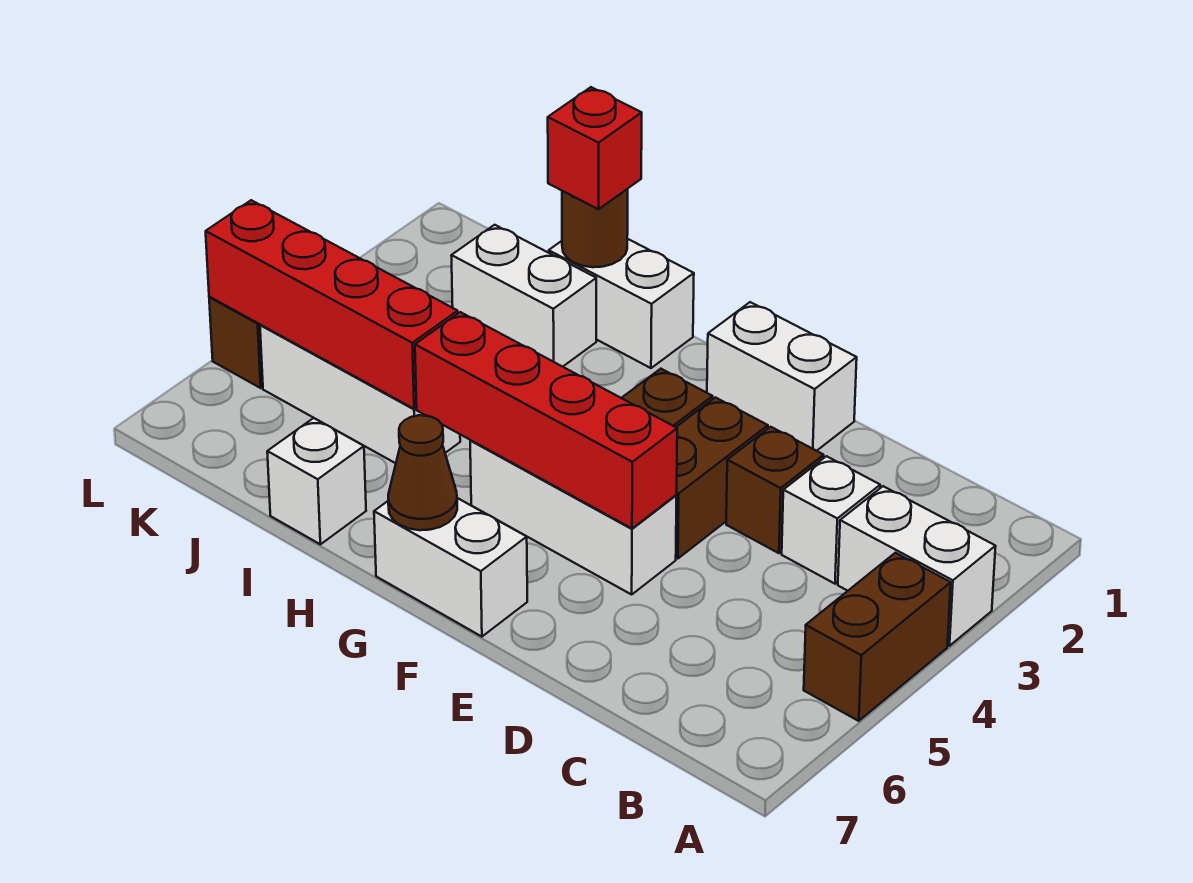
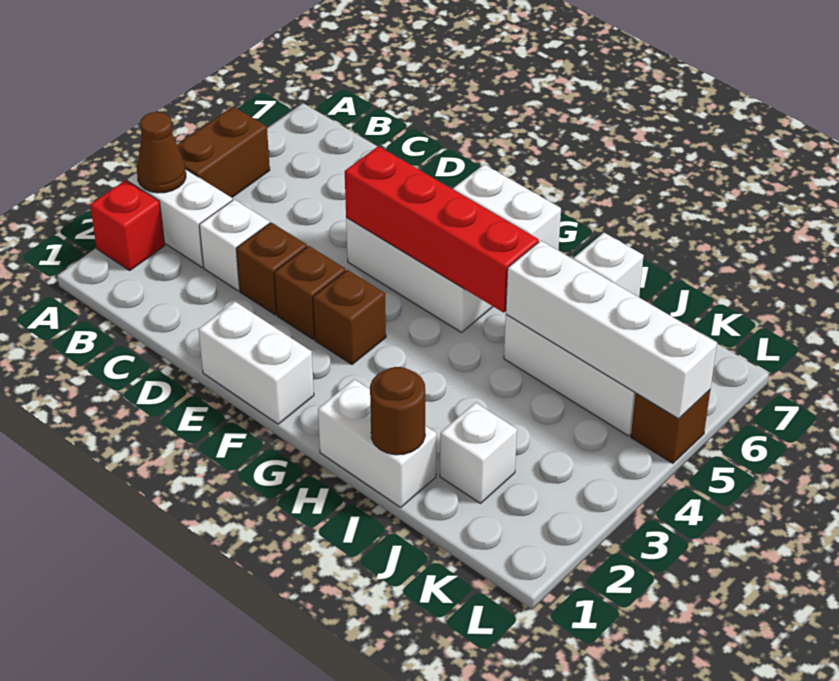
brown brick E3:E4 level 1 -> brown brick E3 level 1
brown cone G7 level 2 -> brown cone A3 level 2
red brick I1 level 3 -> red brick A2 level 1
white brick I2:J2 level 1 -> white brick J2 level 1
red brick I5:L5 level 2 -> white brick I5:L5 level 2

